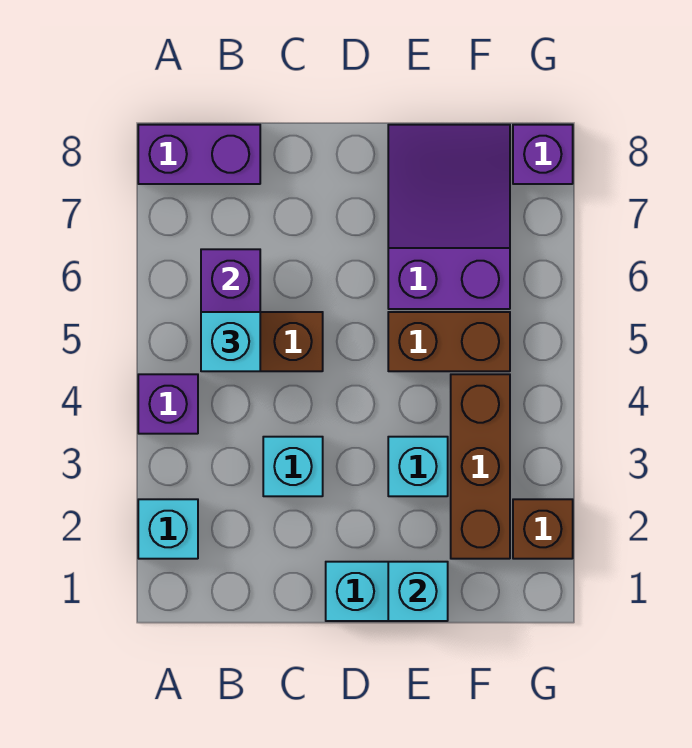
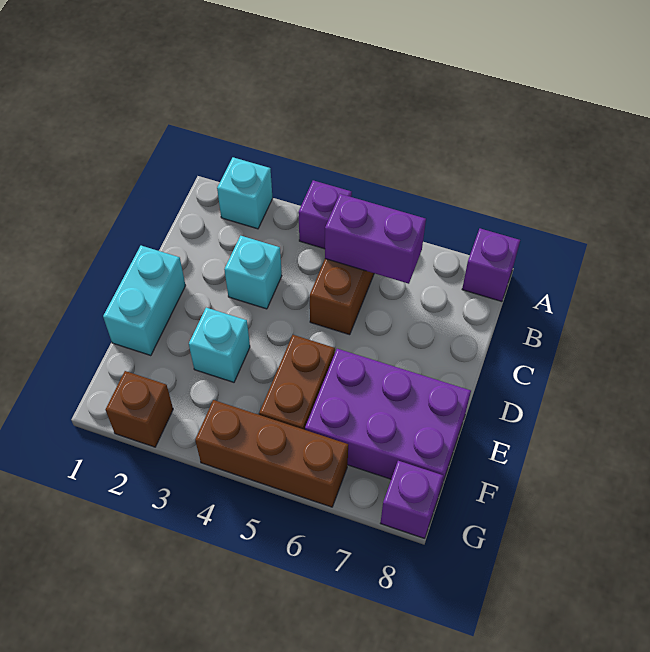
purple brick A8:B8 level 1 -> purple brick A8 level 1
cyan brick B5 level 3 -> none
cyan brick E1 level 2 -> none
purple slope E6:F8 level 1 top 6 -> purple brick E6:F8 level 1
brown brick F2:F4 level 1 -> brown brick G4:G6 level 1

